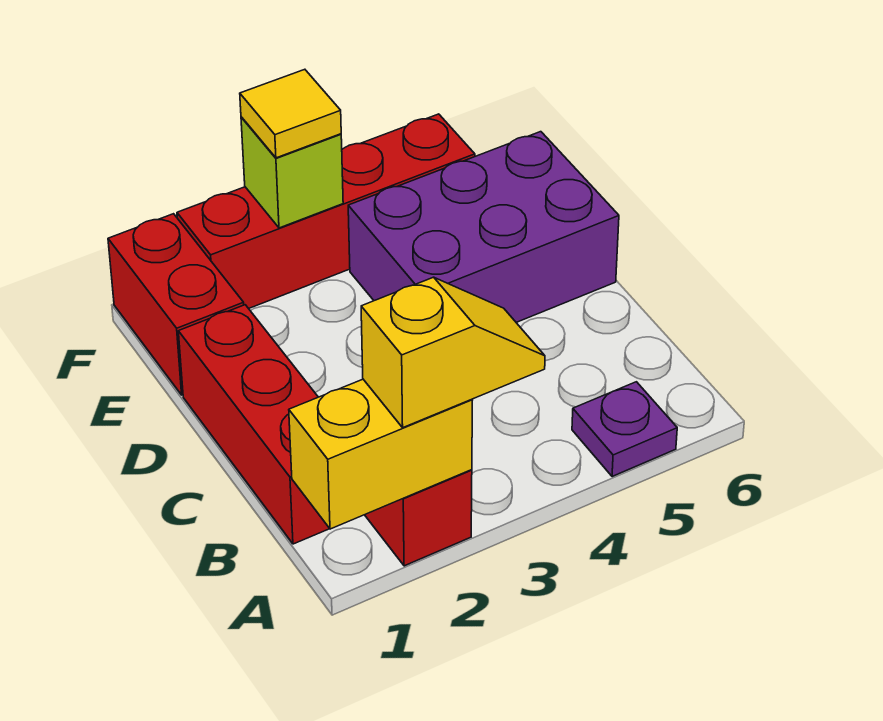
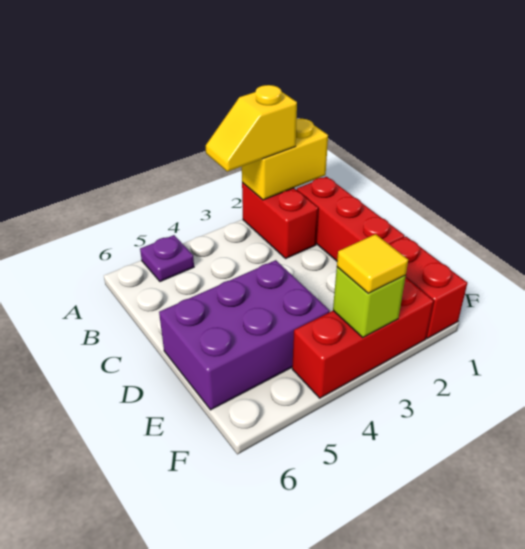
red brick F2:F5 level 1 -> red brick F2:F4 level 1

